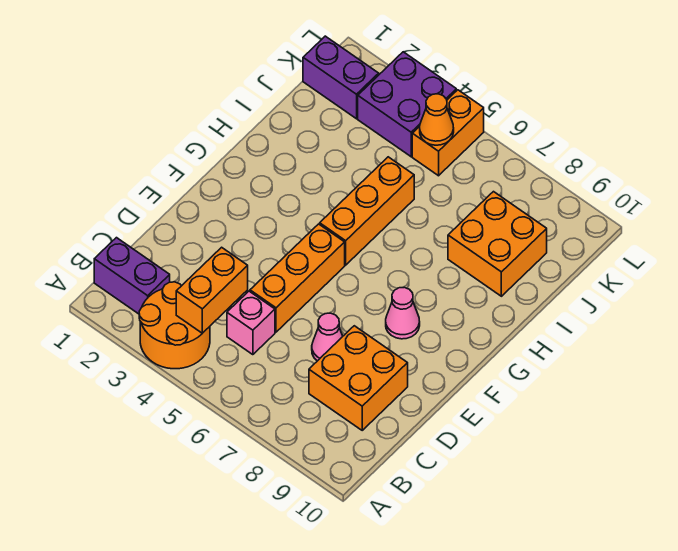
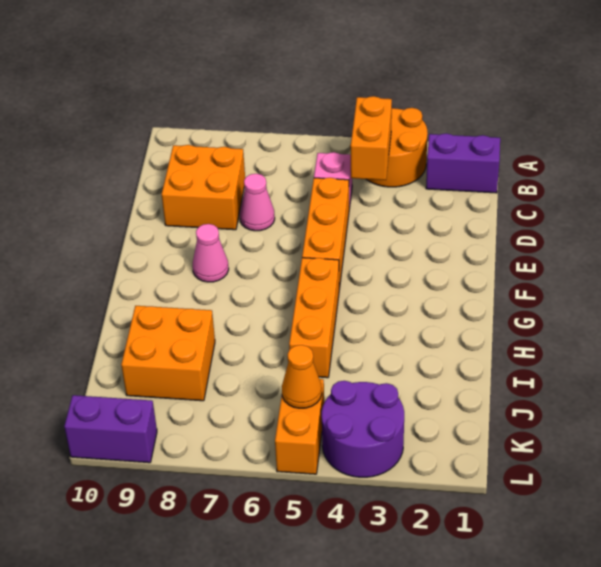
purple brick K1:K2 level 1 -> purple brick L9:L10 level 1
purple brick K3:L4 level 1 -> purple round brick K3:L4 level 1

